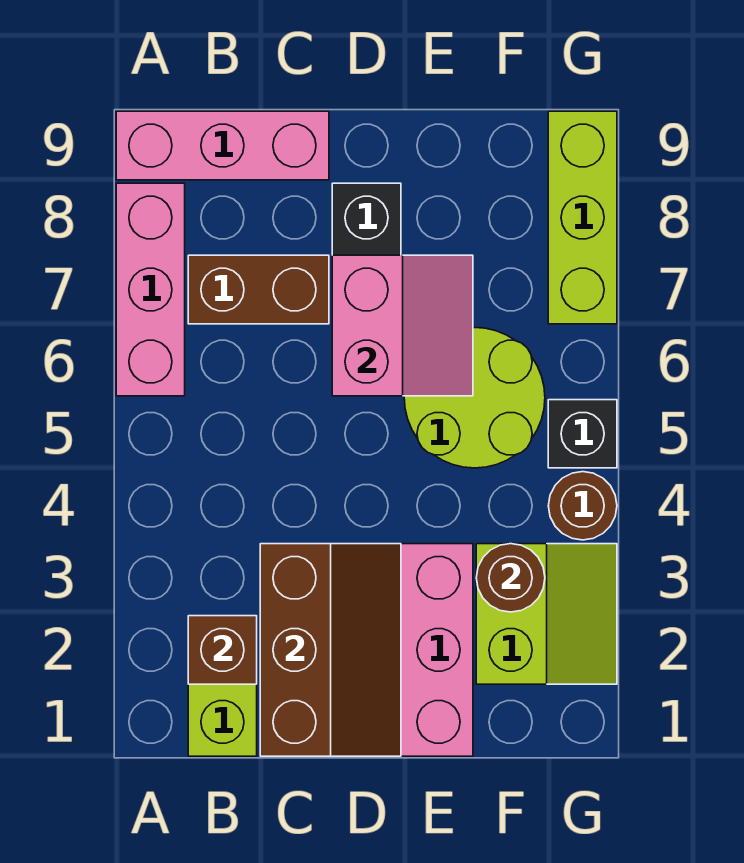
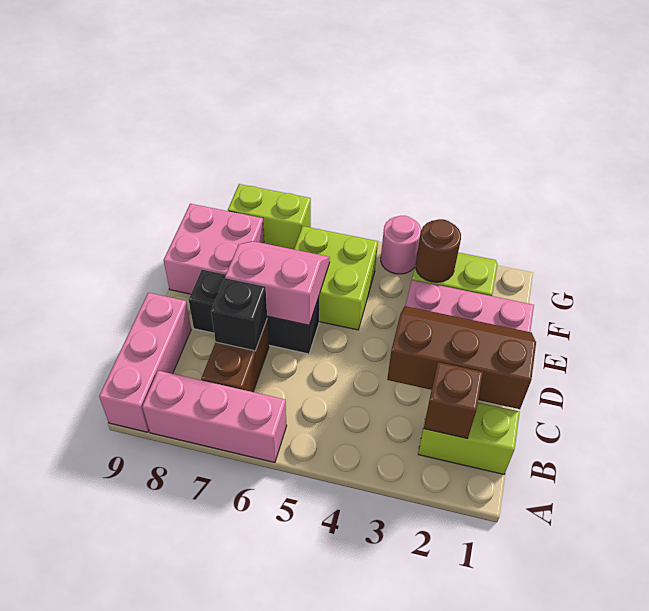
lime round brick E5:F6 level 1 -> lime brick E5:F6 level 1
none -> pink brick E8:F9 level 1
brown round brick G4 level 1 -> pink round brick G4 level 1
black brick G5 level 1 -> black brick C7 level 2
lime brick G7:G9 level 1 -> lime brick G7:G8 level 1

